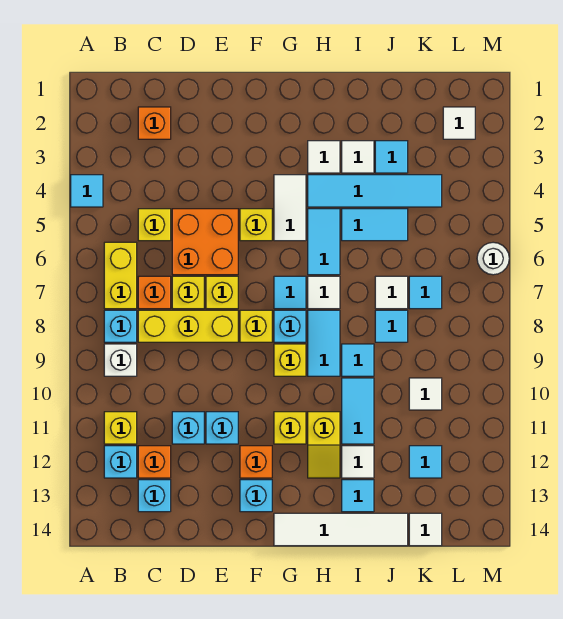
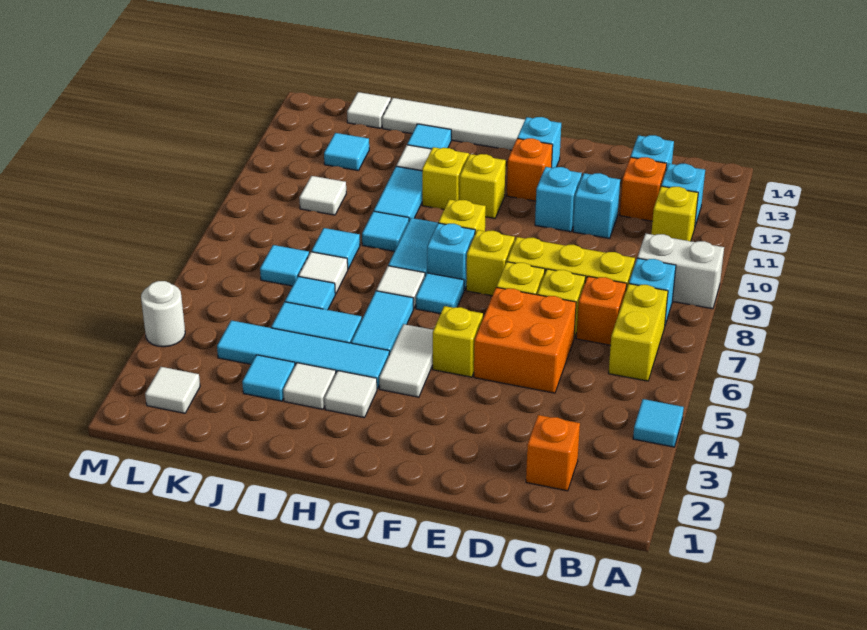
white brick B9 level 1 -> white brick A9:B9 level 1
yellow brick C5 level 1 -> none
none -> cyan tile J6 level 1
white round brick M6 level 1 -> white round brick M4 level 1

